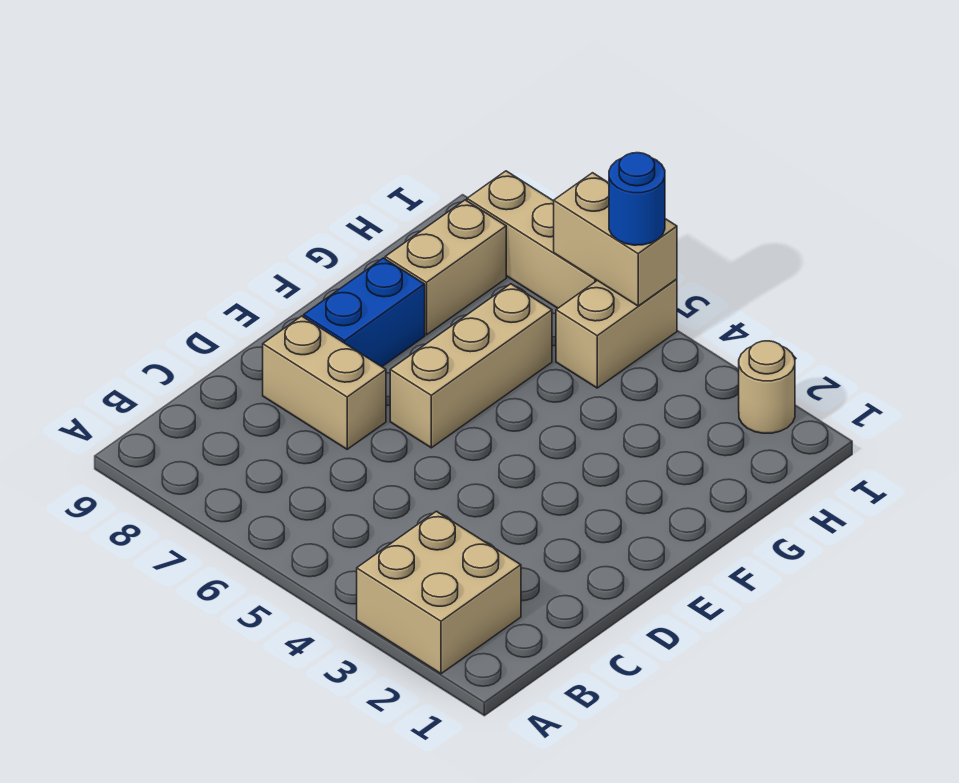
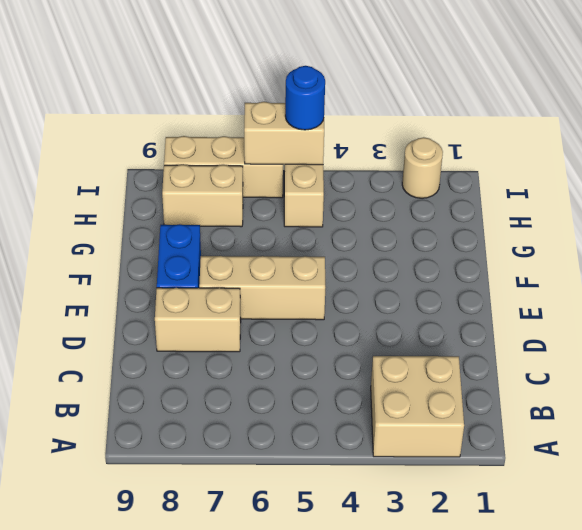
tan brick E6:G6 level 1 -> tan brick E5:E7 level 1
tan brick G8:H8 level 1 -> tan brick H7:H8 level 1

